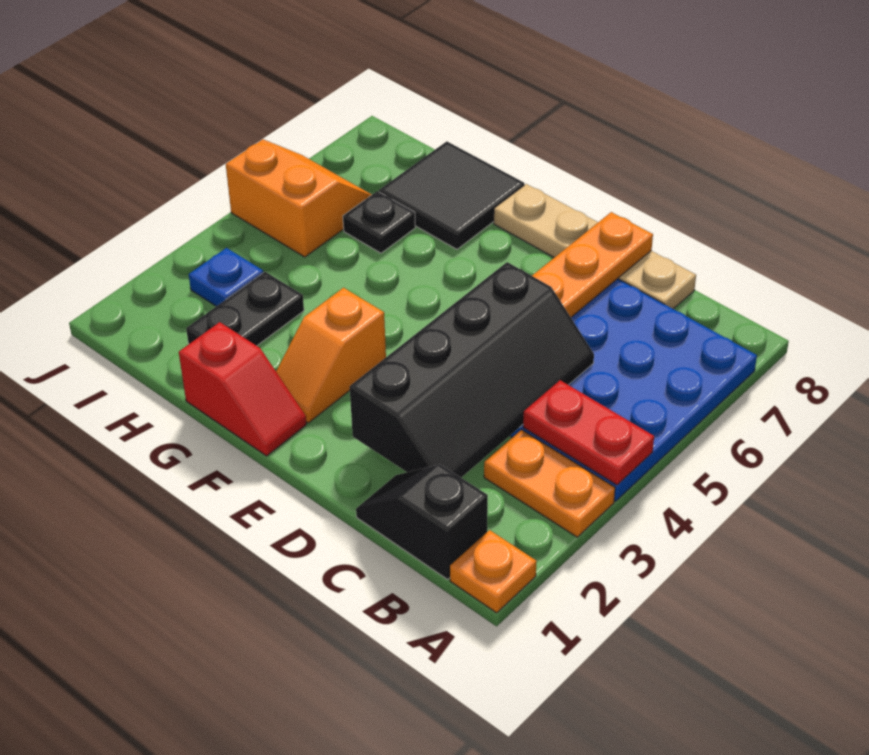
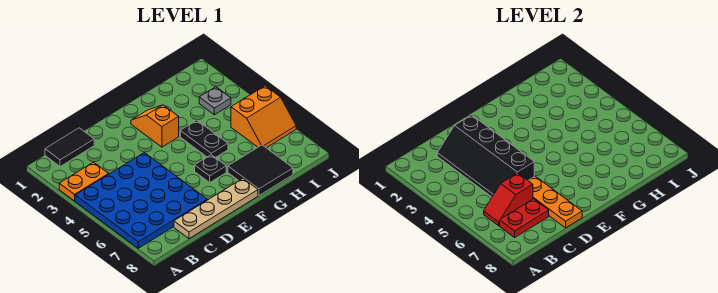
orange plate A1 level 1 -> none
red plate A4:B4 level 2 -> red plate B7:C7 level 2
black slope B1:C1 level 1 top B -> black tile B1:C1 level 1
red slope F1:G1 level 1 top G -> red slope B6:C6 level 2 top C
black plate H2:H3 level 1 -> black plate G4:G5 level 1
black plate H6 level 1 -> black plate F6 level 1
blue plate I3 level 1 -> grey plate I3 level 1

